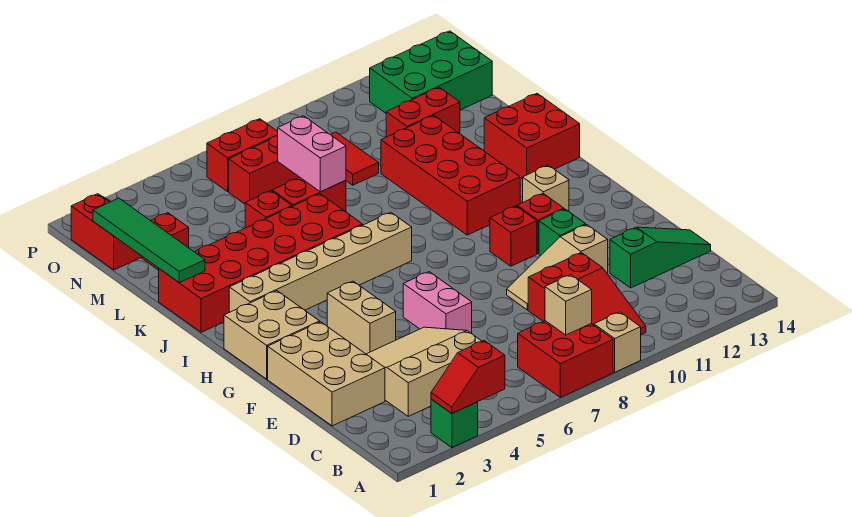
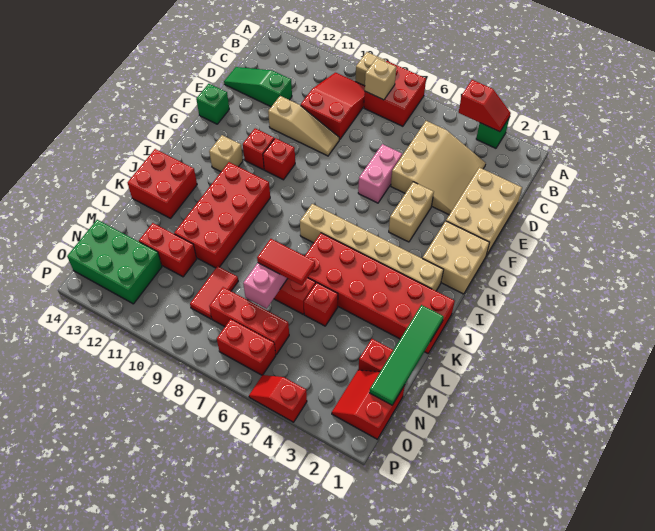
tan slope C3:E5 level 1 top C -> tan slope C3:E5 level 1 top 5
green brick F11 level 1 -> green brick F14 level 1
none -> red tile L6:L7 level 3
none -> red slope P4:P5 level 1 top 4

